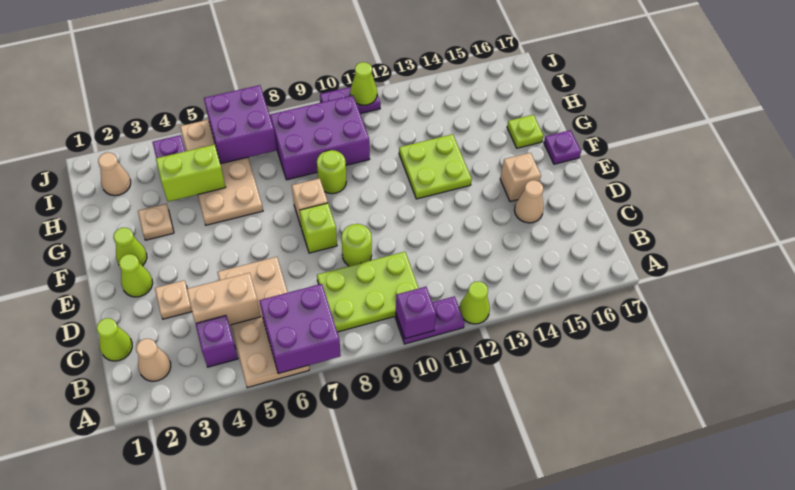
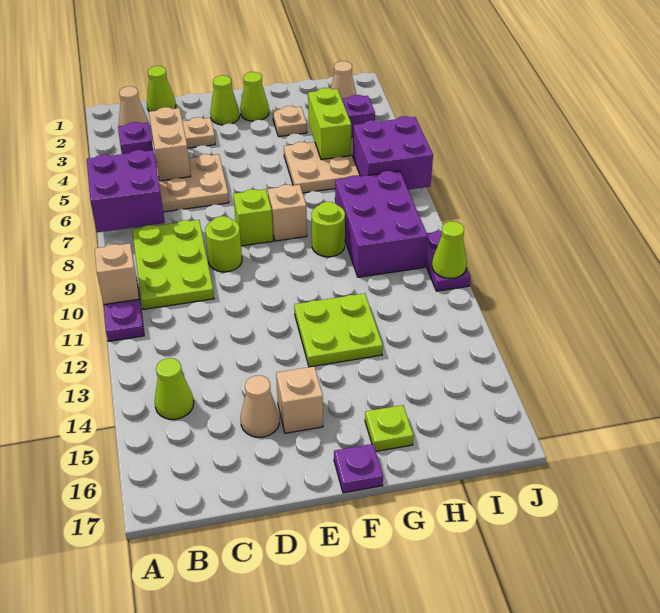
purple brick A10 level 2 -> tan brick A10 level 2
lime cone A12 level 1 -> lime cone B14 level 1

